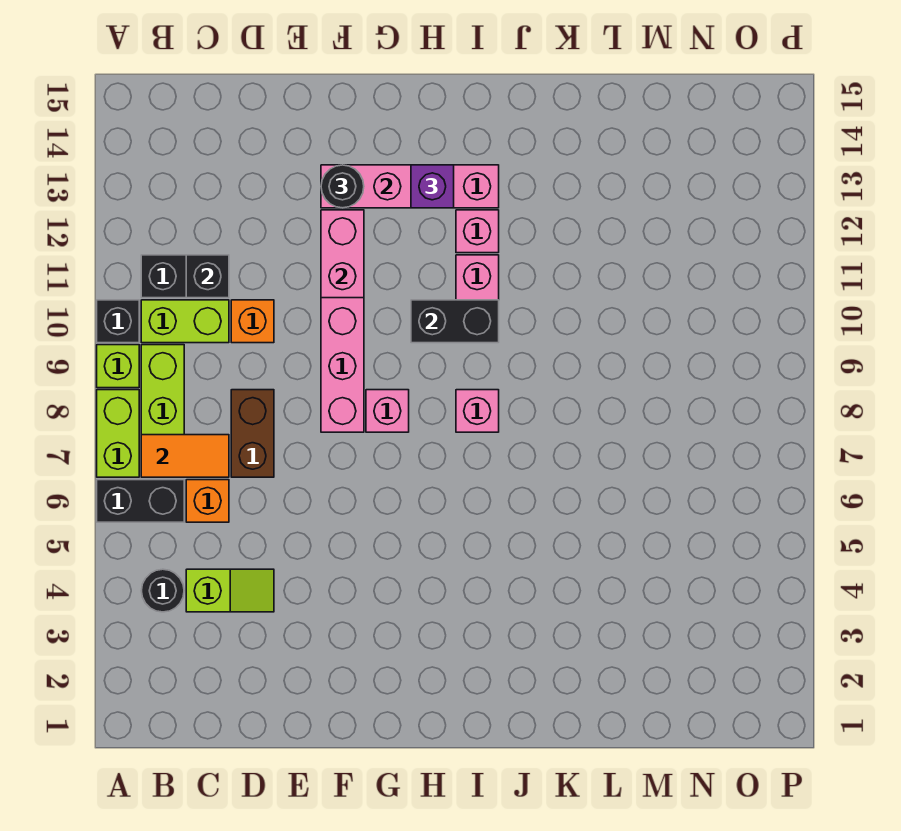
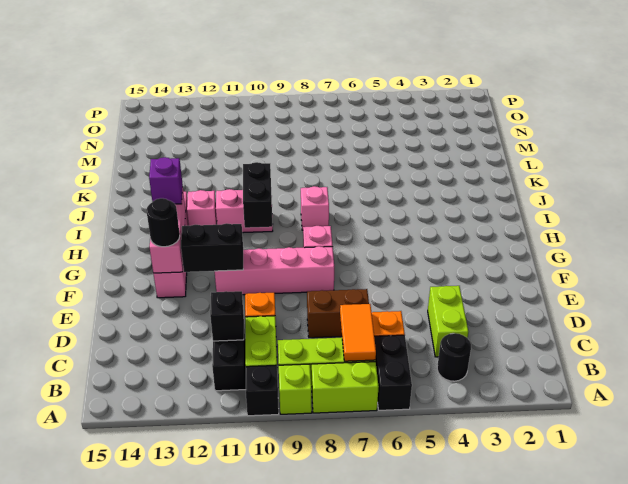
lime slope C4:D4 level 1 top C -> lime brick C4:D4 level 1
pink brick F11:F12 level 2 -> black brick F11:F12 level 2

